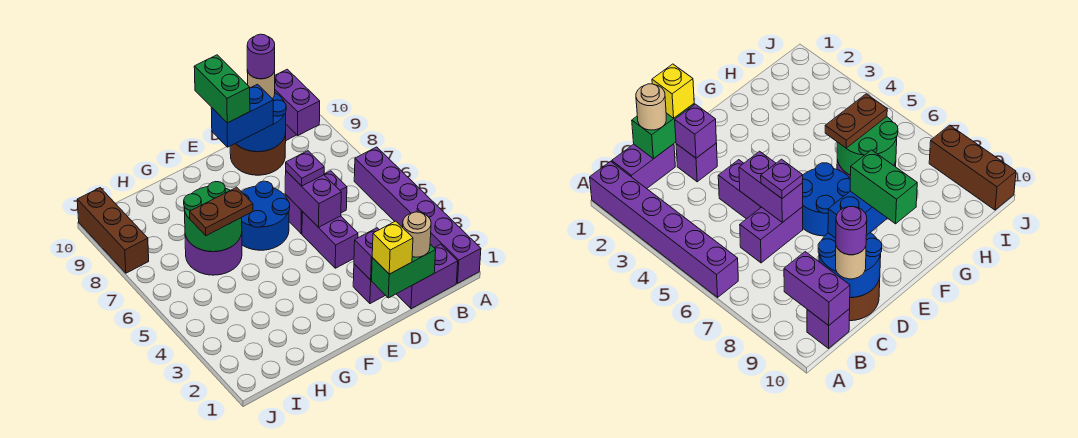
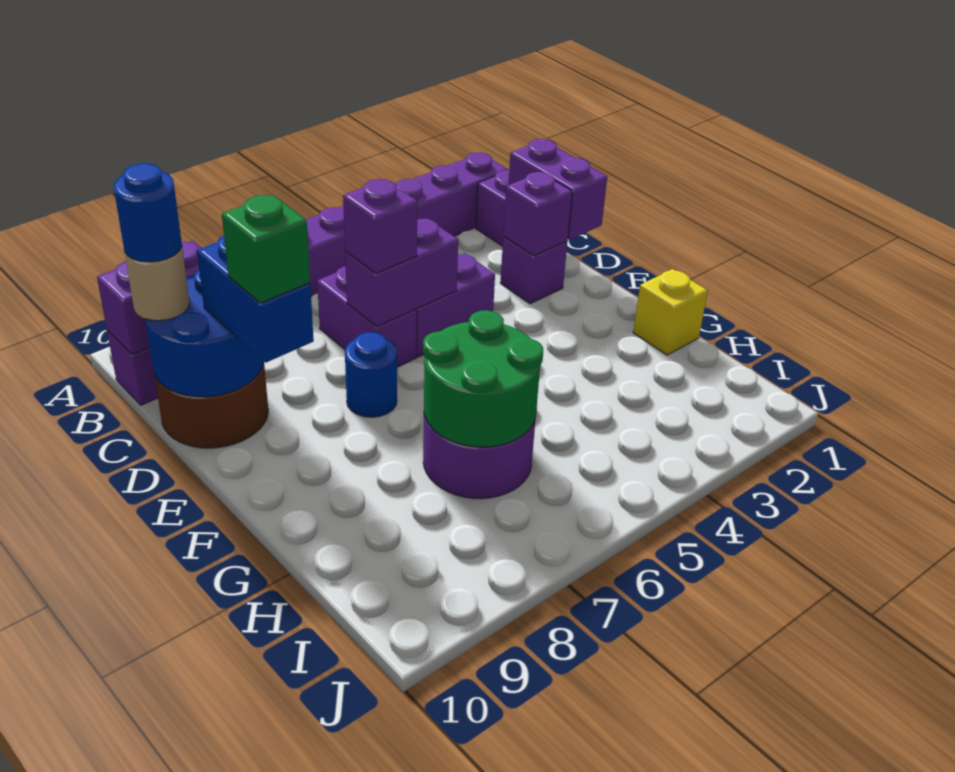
green brick C1:D1 level 2 -> purple brick C1:D1 level 2
tan round brick C1 level 3 -> none
purple round brick C10 level 4 -> blue round brick C10 level 4
yellow brick D1 level 3 -> yellow brick G1 level 1
purple plate D6 level 3 -> purple brick D6 level 3
blue round brick E6:F7 level 1 -> blue round brick E7 level 1
green brick E9:E10 level 4 -> green brick E9 level 4
brown plate G6:H6 level 3 -> none
brown brick J8:J10 level 1 -> none

